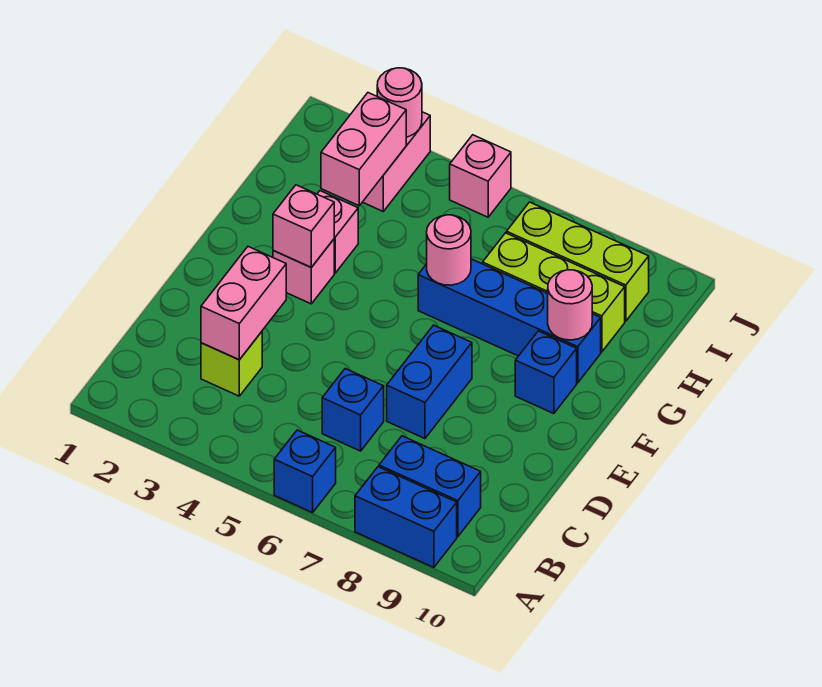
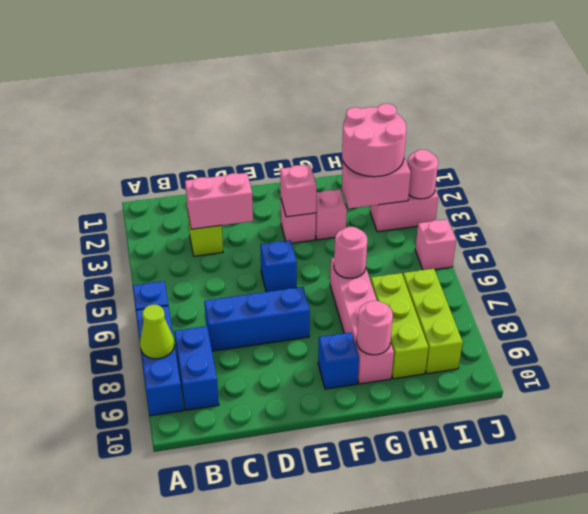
blue brick A8:A9 level 1 -> blue brick A7:A9 level 1
none -> lime cone A8 level 2
blue brick C6 level 1 -> blue brick E5 level 1
blue brick D7:E7 level 1 -> blue brick C7:E7 level 1
blue brick G6:G9 level 1 -> pink brick G6:G9 level 1
none -> pink round brick H2:I3 level 3

